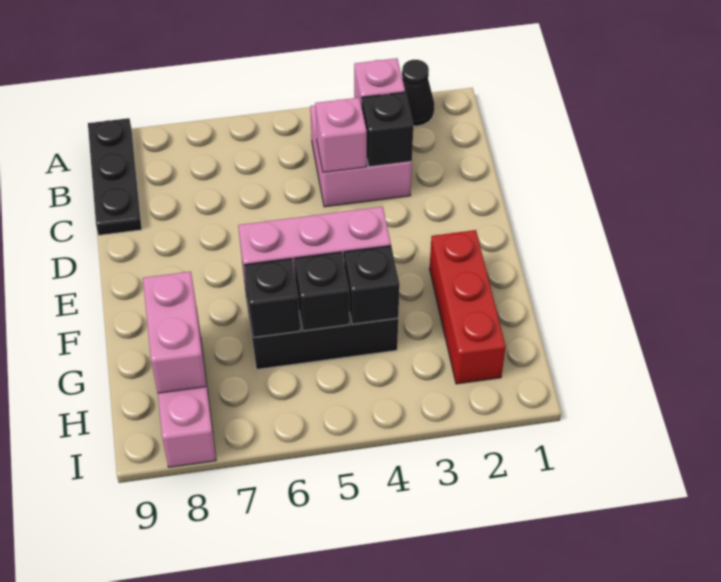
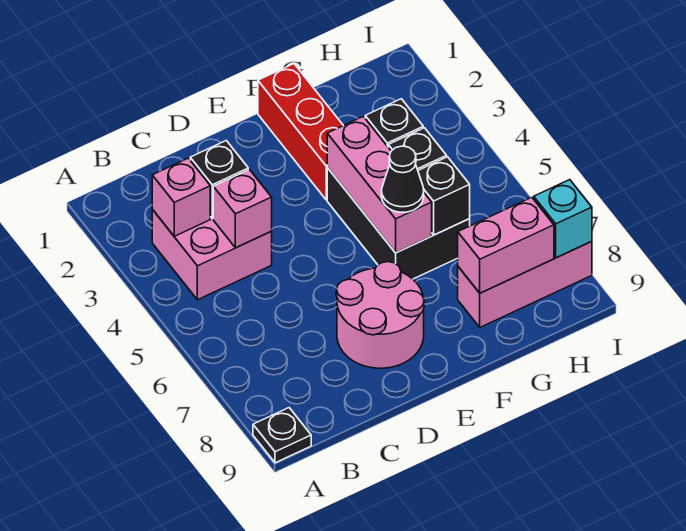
black cone A2 level 1 -> black cone F6 level 3
black plate A9:C9 level 1 -> black plate A9 level 1
none -> pink round brick D7:E8 level 1
red brick F2:H2 level 1 -> red brick F1:F3 level 1
none -> cyan brick I8 level 2

